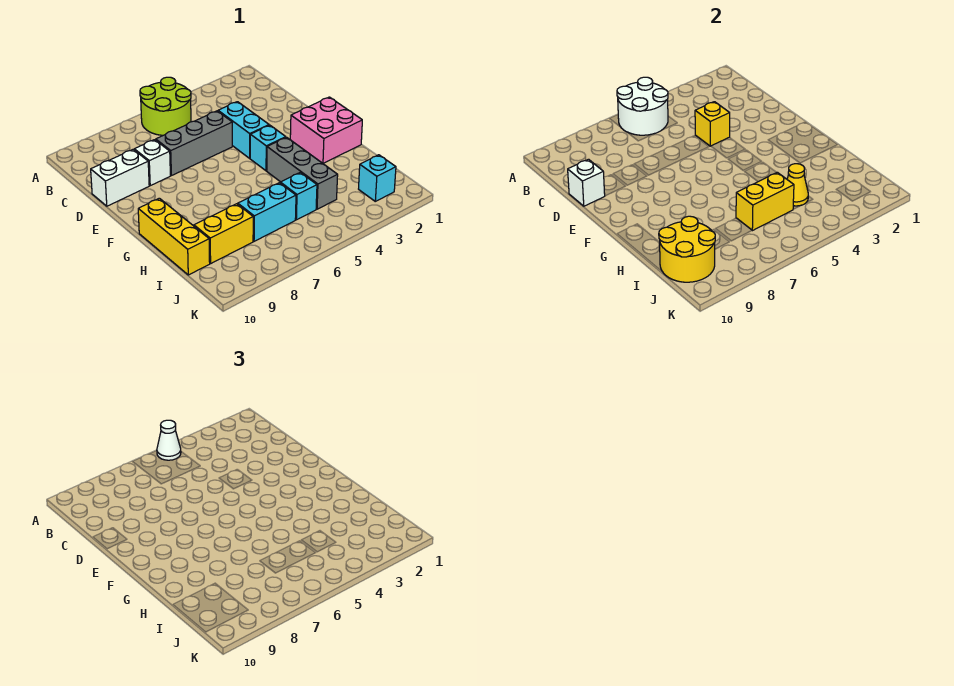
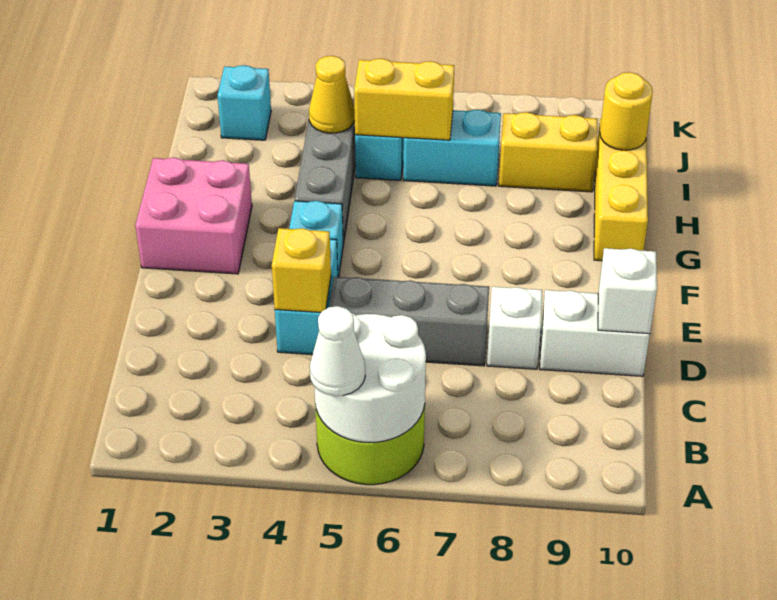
yellow round brick I9:J10 level 2 -> yellow round brick I10 level 2

